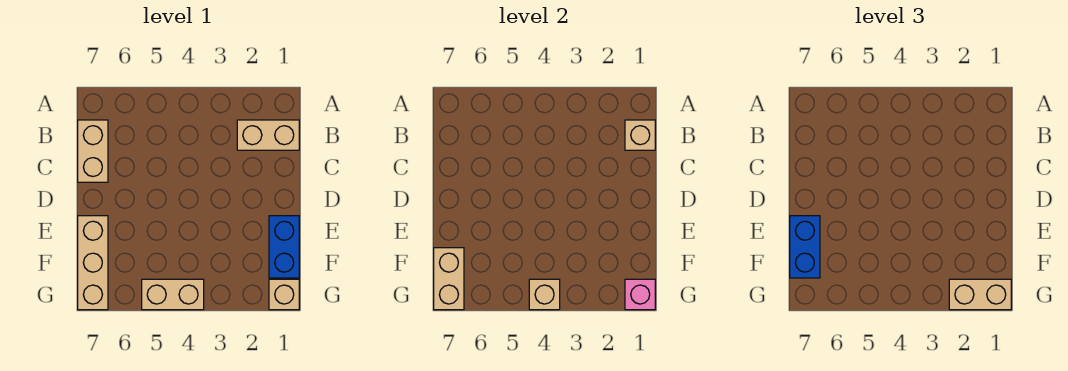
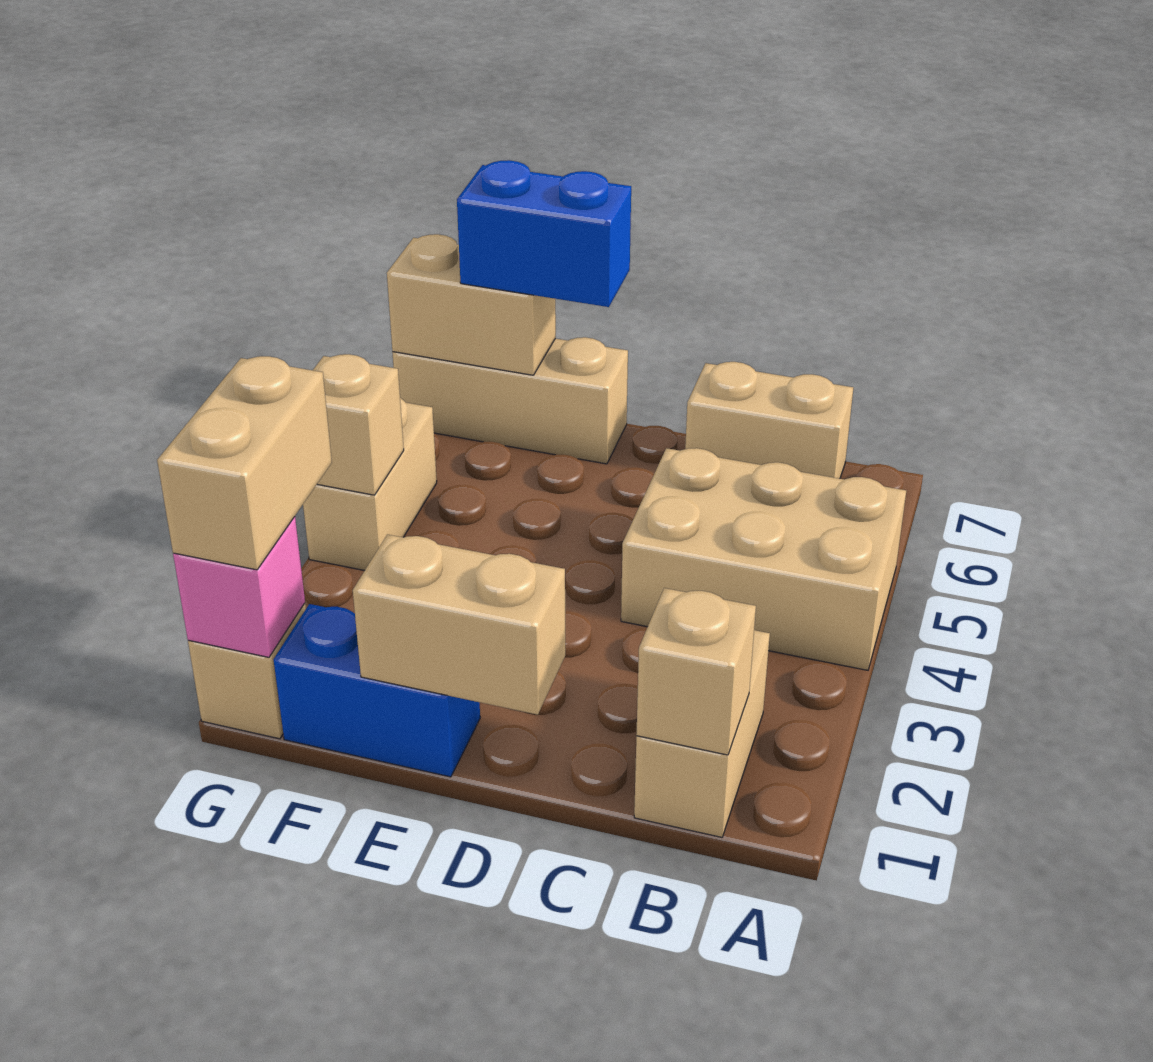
none -> tan brick A4:C5 level 1
none -> tan brick D1:E1 level 2

